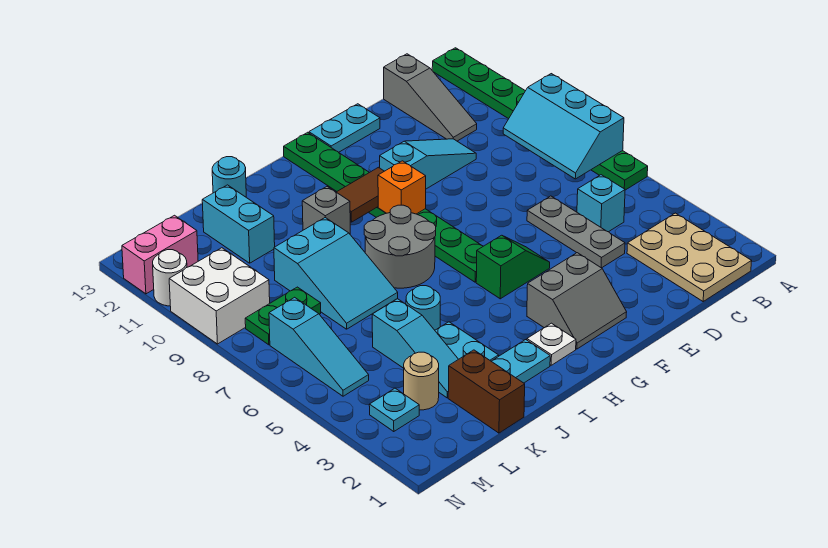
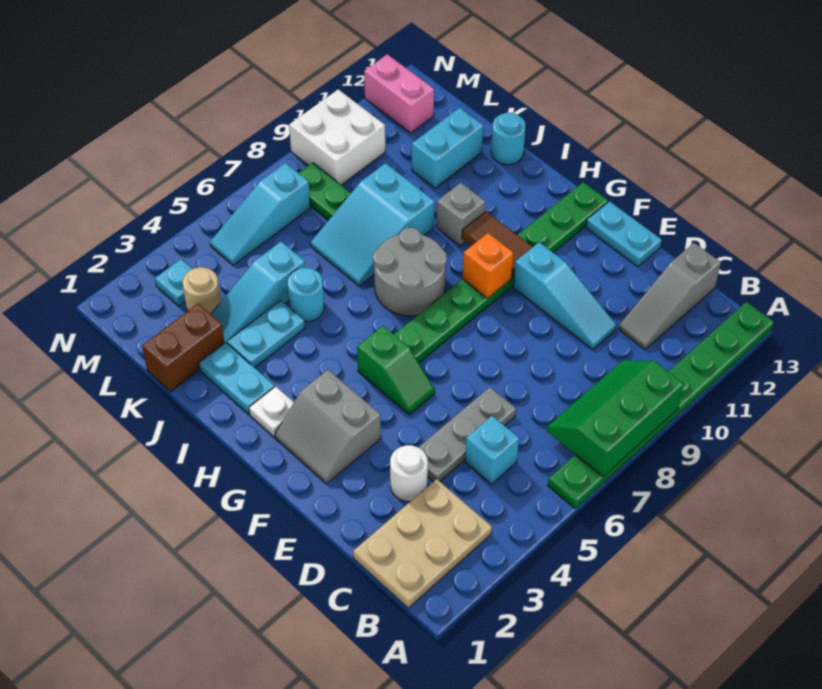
cyan slope A7:B9 level 2 top A -> green slope A7:B9 level 2 top A
white round brick N11 level 1 -> white round brick D3 level 1

